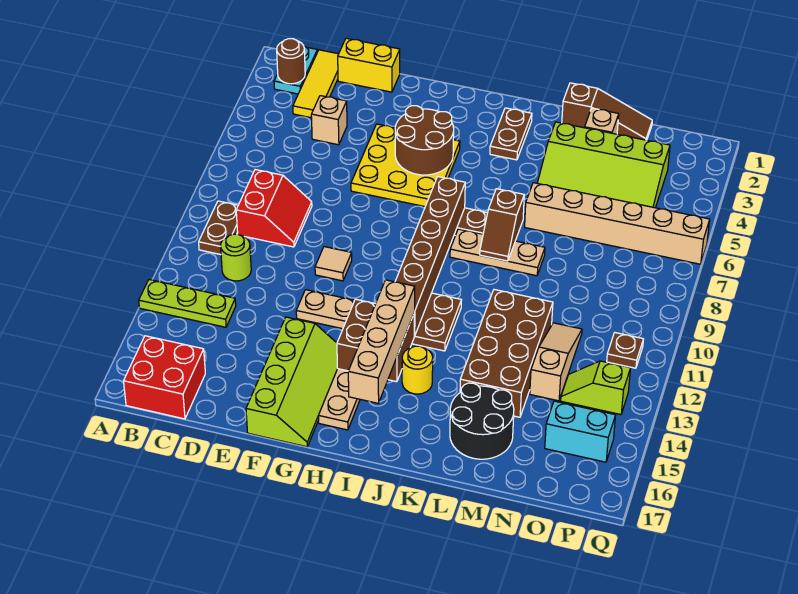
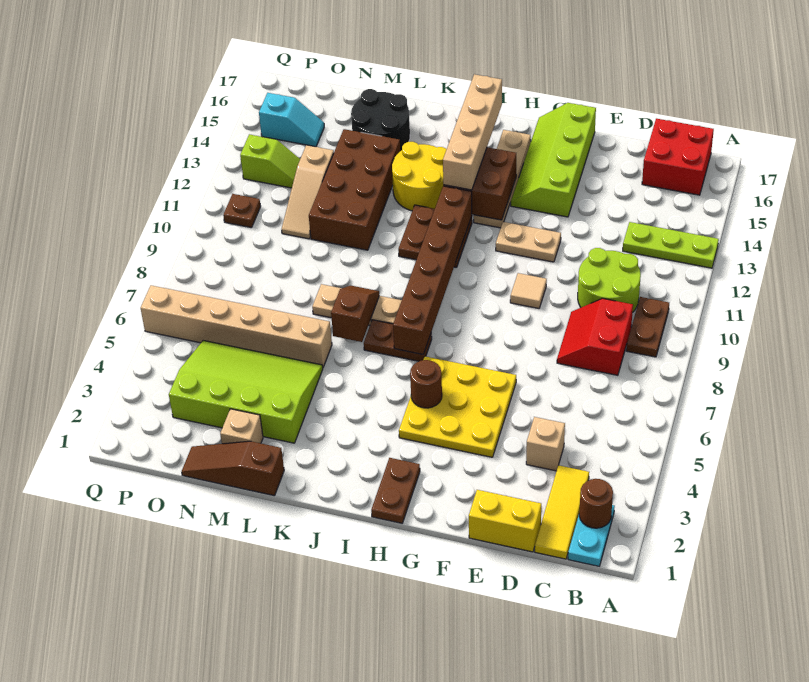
lime round brick C11 level 1 -> lime round brick C10:D11 level 1
brown round brick G4:H5 level 2 -> brown round brick H5 level 2
brown plate J2:J3 level 1 -> brown plate H1:H2 level 1
yellow round brick J14 level 1 -> yellow round brick J13:K14 level 1
cyan brick O15:P15 level 1 -> cyan slope O15:P15 level 1 top P

